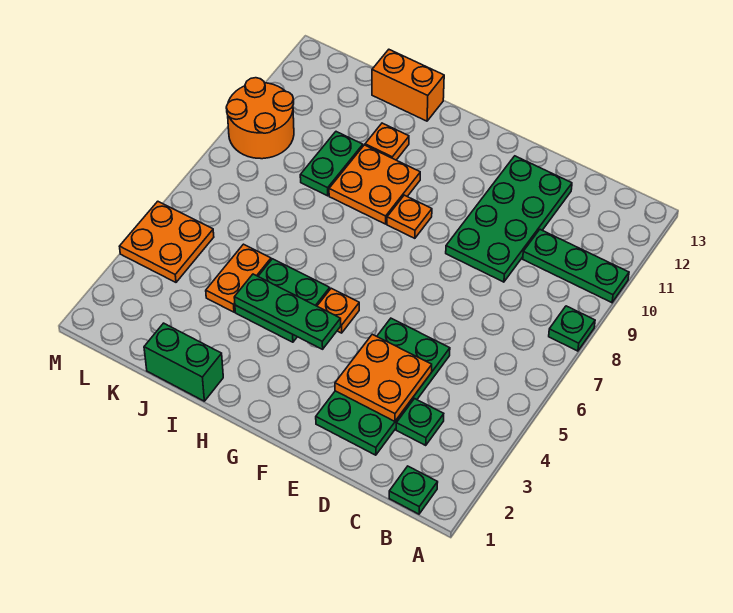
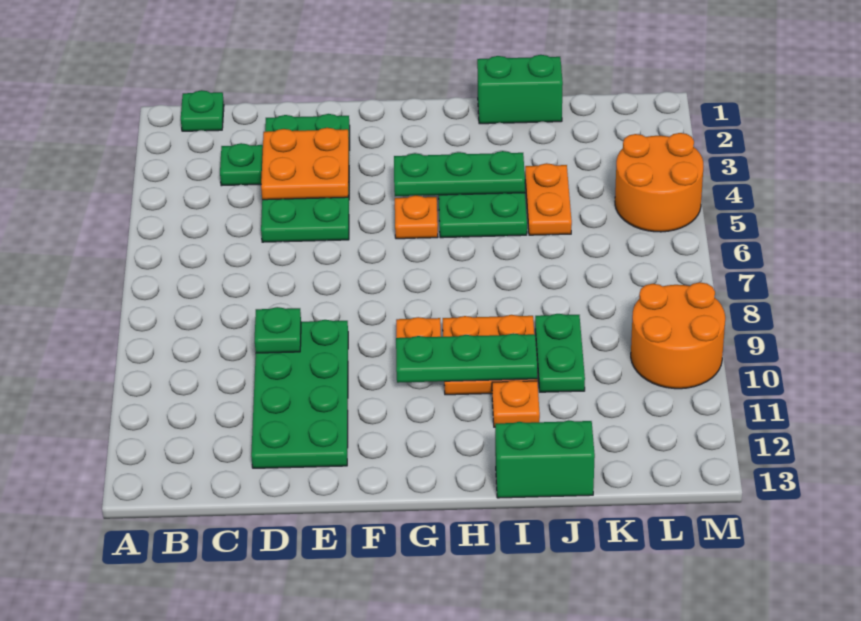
green plate A8 level 1 -> green plate D9 level 2
green plate A10:C10 level 1 -> green plate G10:I10 level 2
orange brick I13:J13 level 1 -> green brick I13:J13 level 1
orange plate L4:M5 level 1 -> orange round brick L4:M5 level 1

